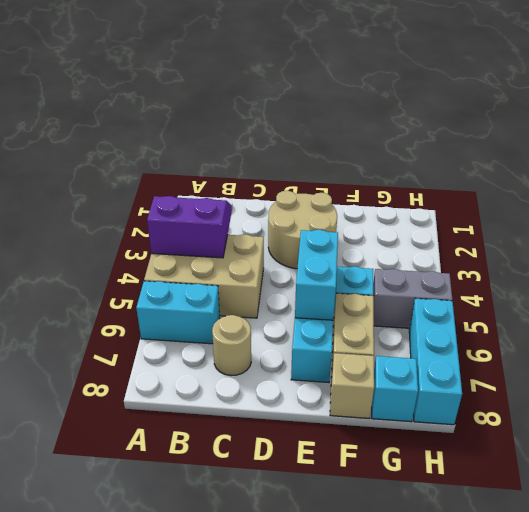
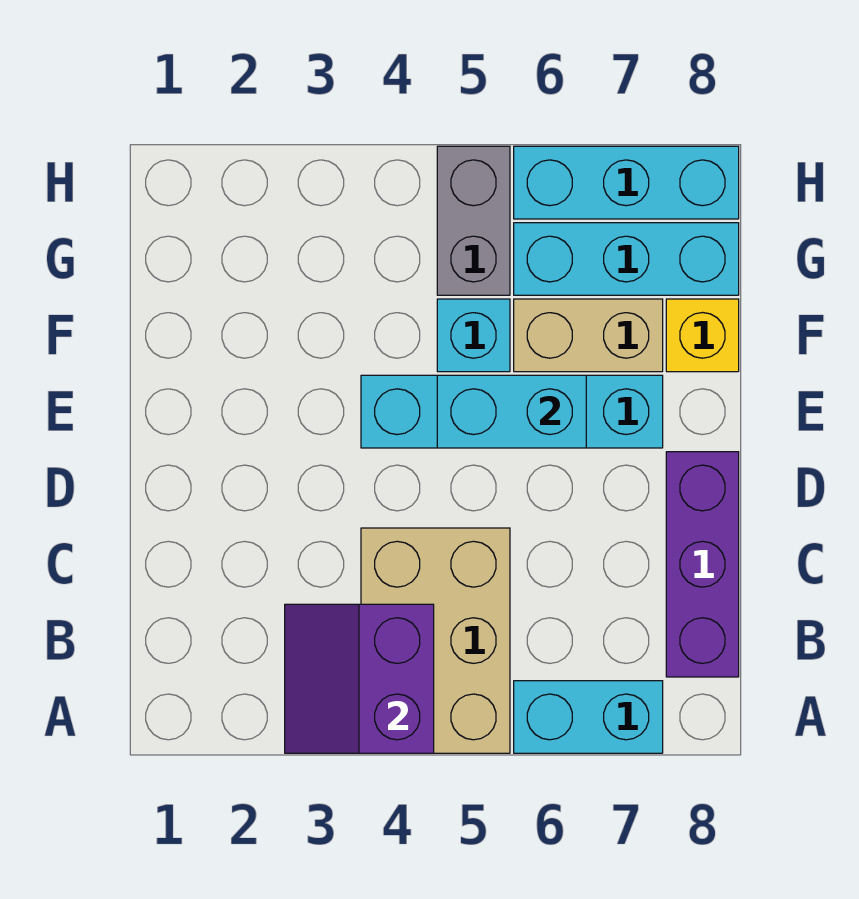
cyan brick A6:B6 level 1 -> cyan brick A6:A7 level 1
none -> purple brick B8:D8 level 1
tan round brick C7 level 1 -> none
tan round brick D2:E3 level 1 -> none
tan brick F8 level 1 -> yellow brick F8 level 1
cyan brick G8 level 1 -> cyan brick G6:G8 level 1

